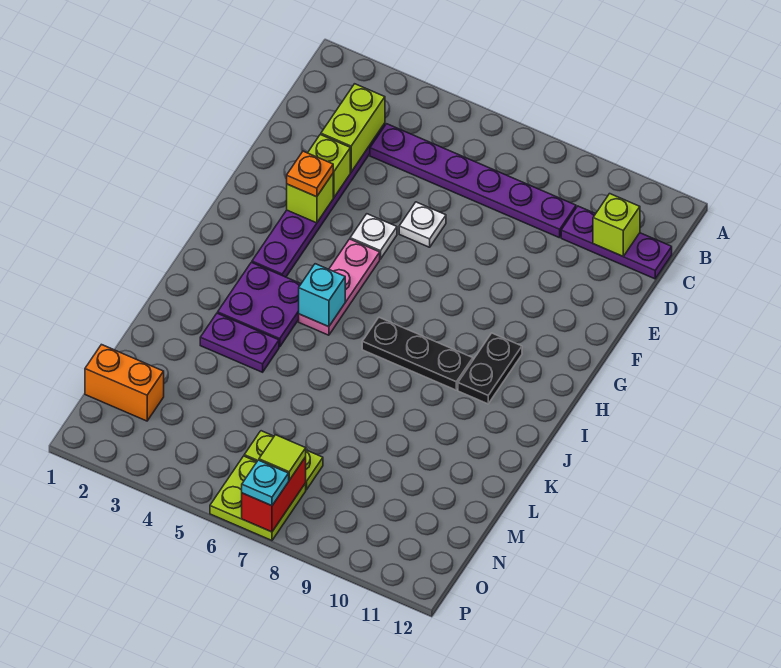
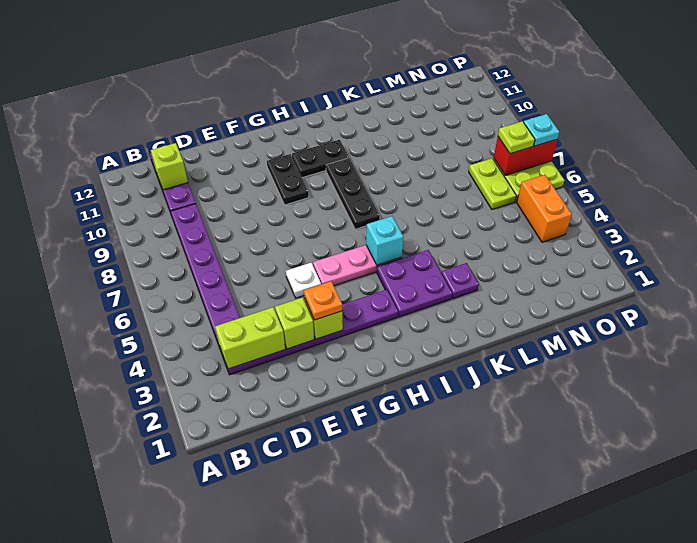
white plate E6 level 1 -> none
none -> black plate G9:G10 level 1
purple plate K3:K4 level 1 -> purple plate K3 level 1
orange brick N1:N2 level 1 -> orange brick O4:O5 level 1
lime tile O7 level 3 -> lime plate O7 level 3

